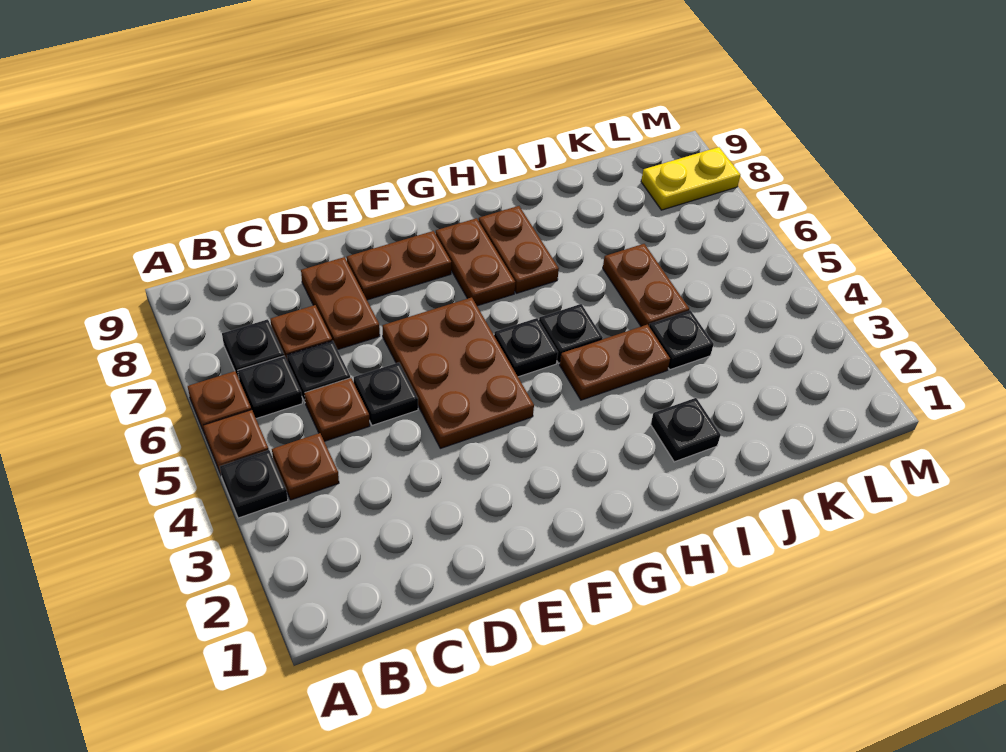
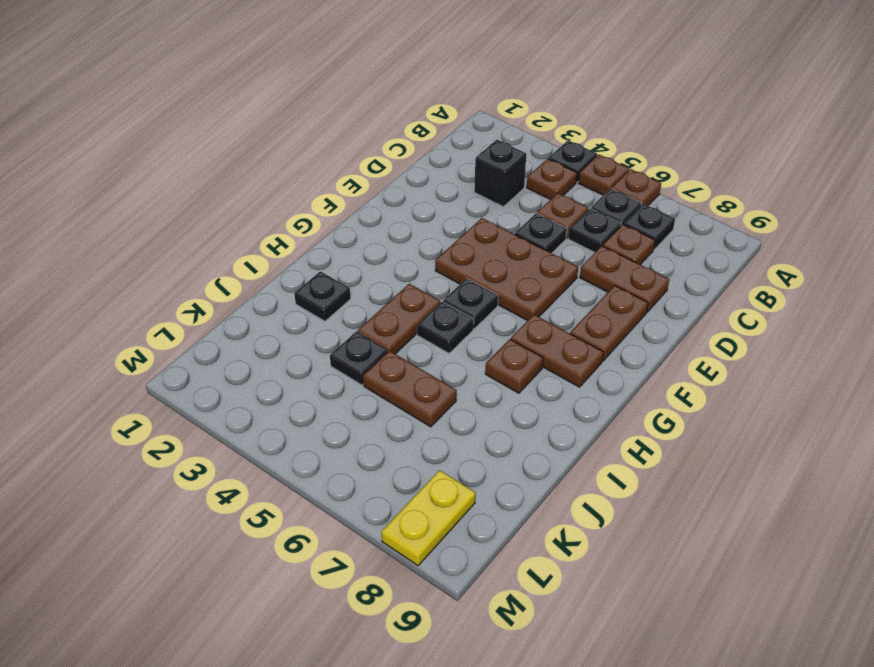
none -> black brick C3 level 1
brown plate H7:H8 level 1 -> brown plate H7 level 1

